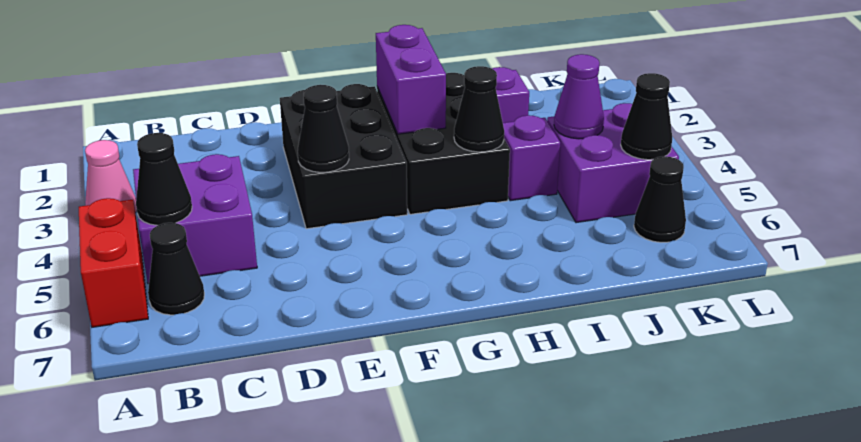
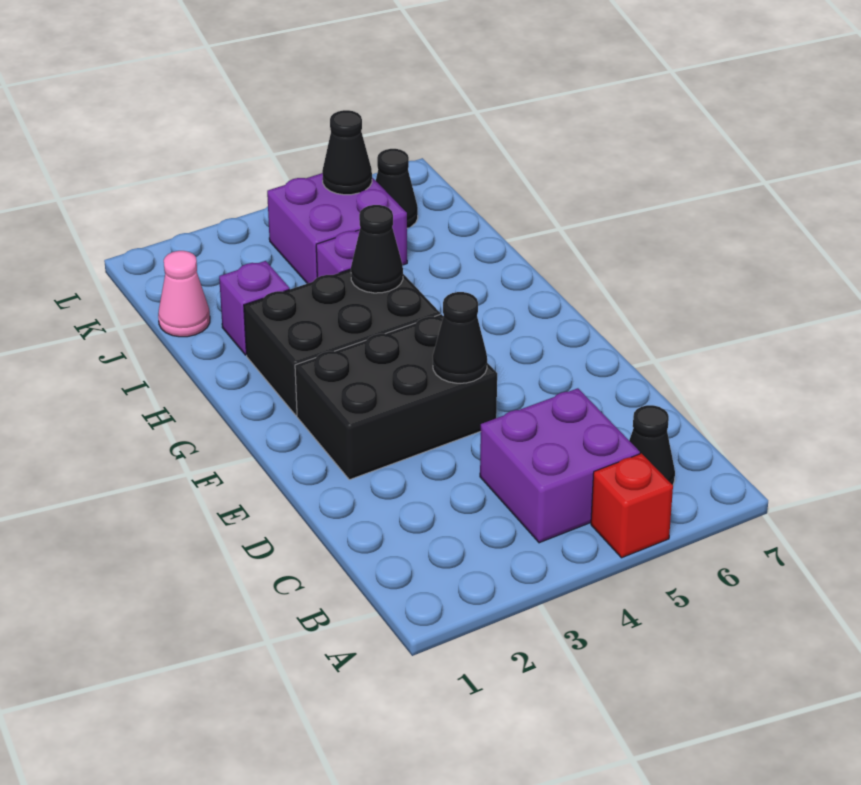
pink cone A3 level 1 -> pink cone J1 level 1
red brick A5:A6 level 1 -> red brick A5 level 1
black cone B5 level 2 -> none
purple brick G2:G3 level 2 -> none
purple cone J4 level 2 -> none

